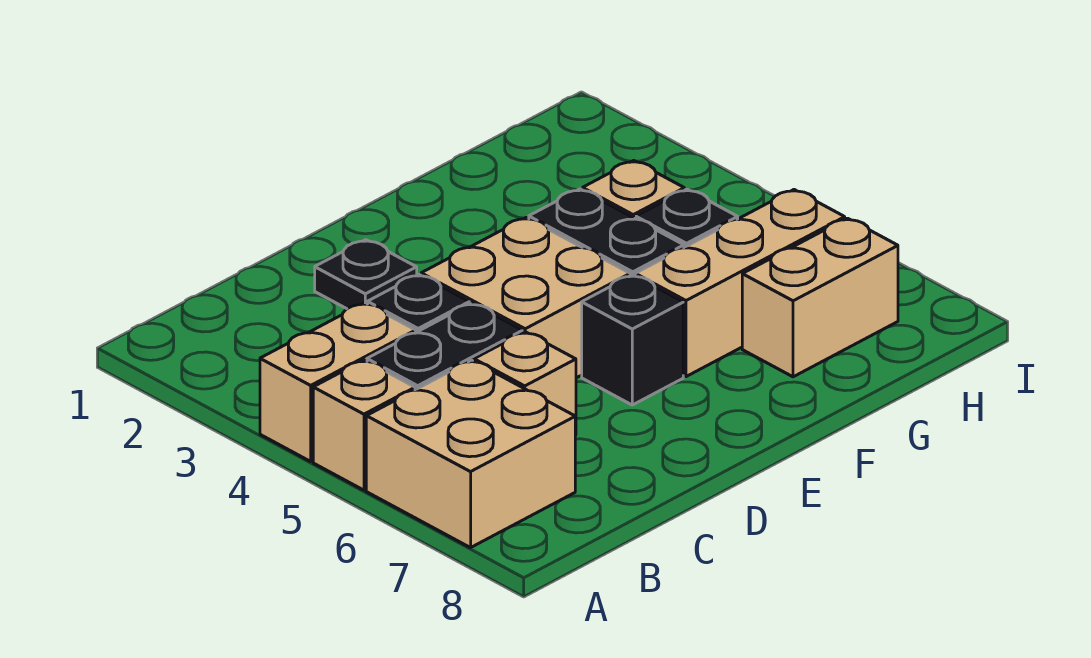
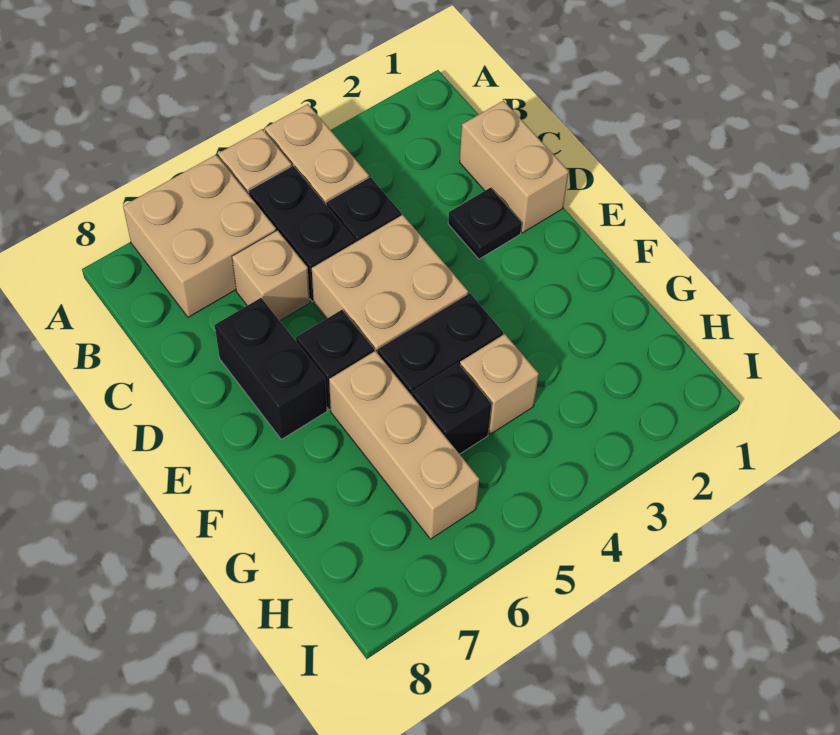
none -> black brick D7:E7 level 1
tan brick G7:H7 level 1 -> tan brick C1:D1 level 1

